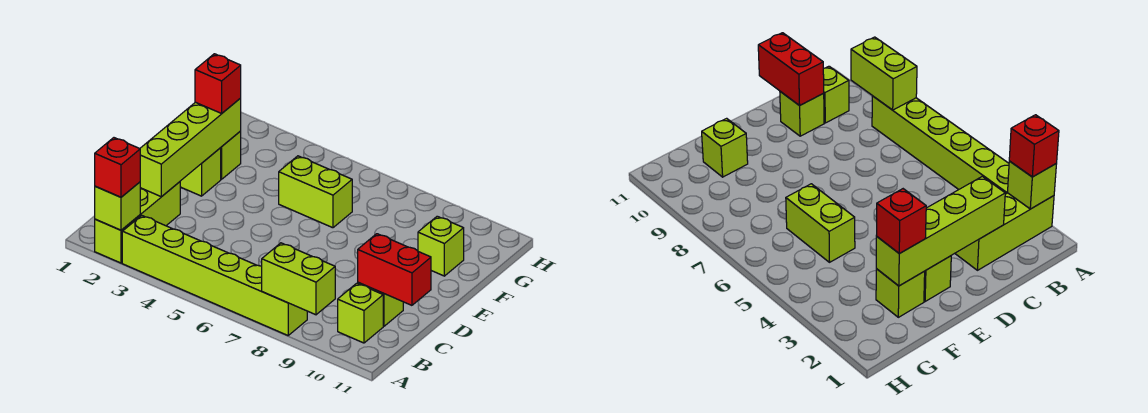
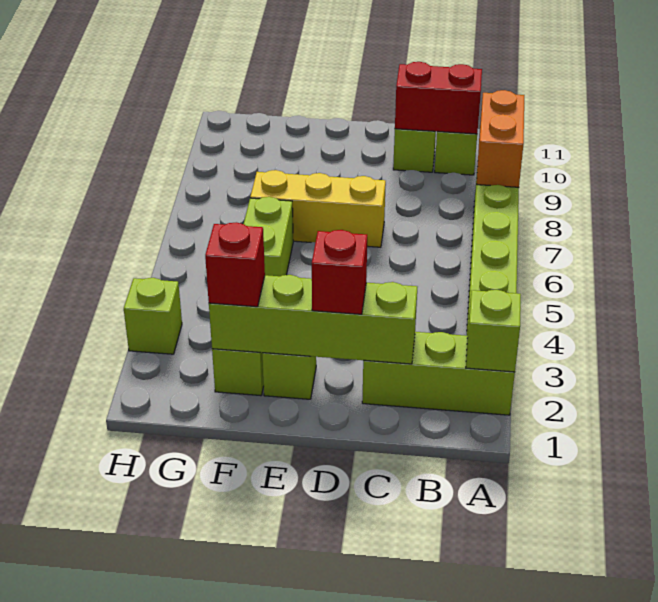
red brick A2 level 3 -> red brick D2 level 3
lime brick A8:A9 level 2 -> orange brick A8:A9 level 2
red brick C10:C11 level 2 -> red brick B10:C10 level 2
none -> yellow brick D7:F7 level 1
lime brick F10 level 1 -> lime brick H3 level 1

